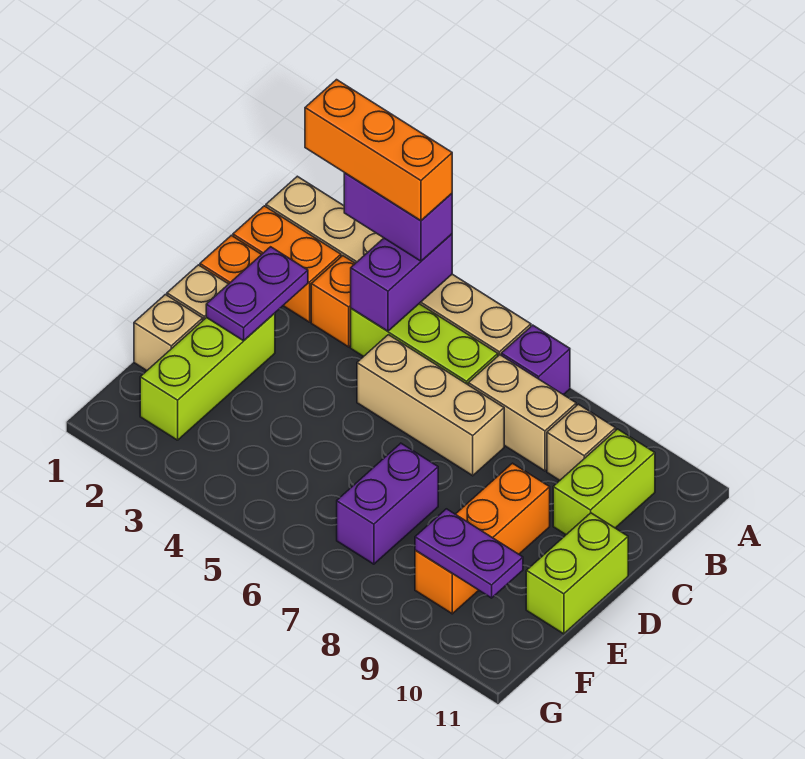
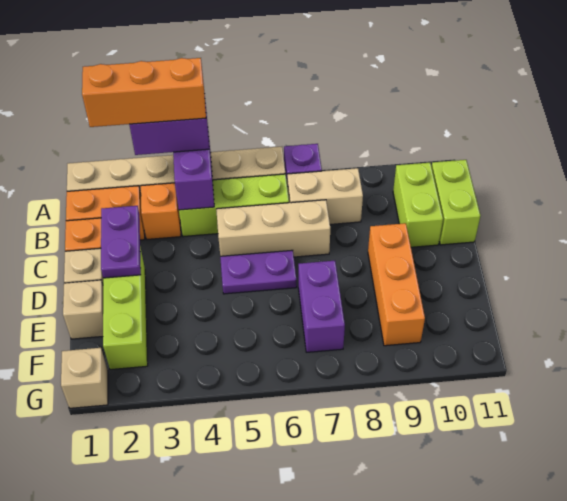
tan brick B9 level 1 -> tan brick G1 level 1
lime brick D11:E11 level 1 -> lime brick B11:C11 level 1
purple plate F9:F10 level 2 -> purple plate D5:D6 level 1

